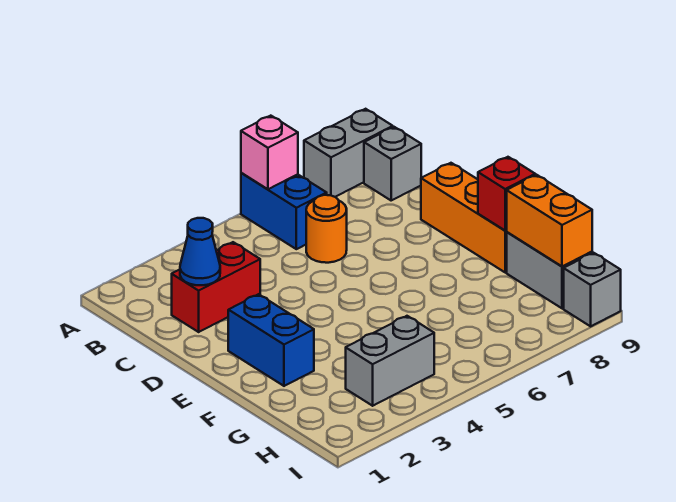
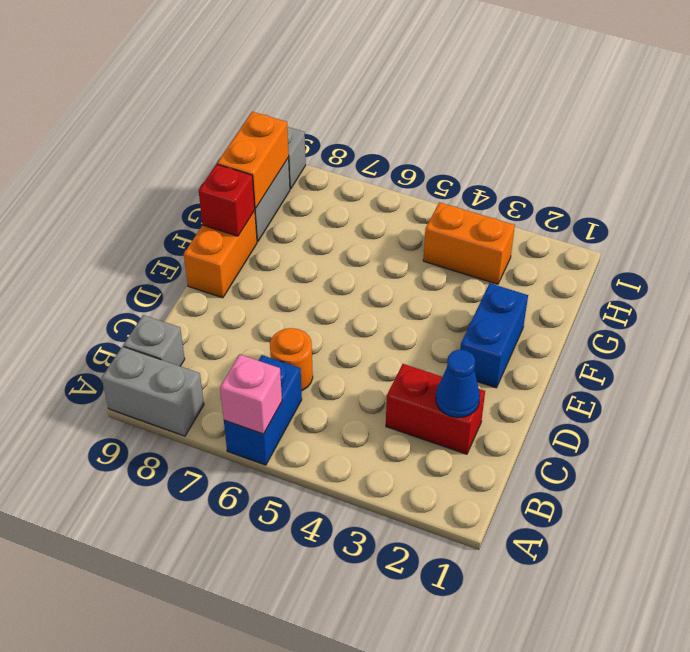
orange brick D9:F9 level 1 -> orange brick E9:F9 level 1
grey brick H3:H4 level 1 -> orange brick H3:H4 level 1

